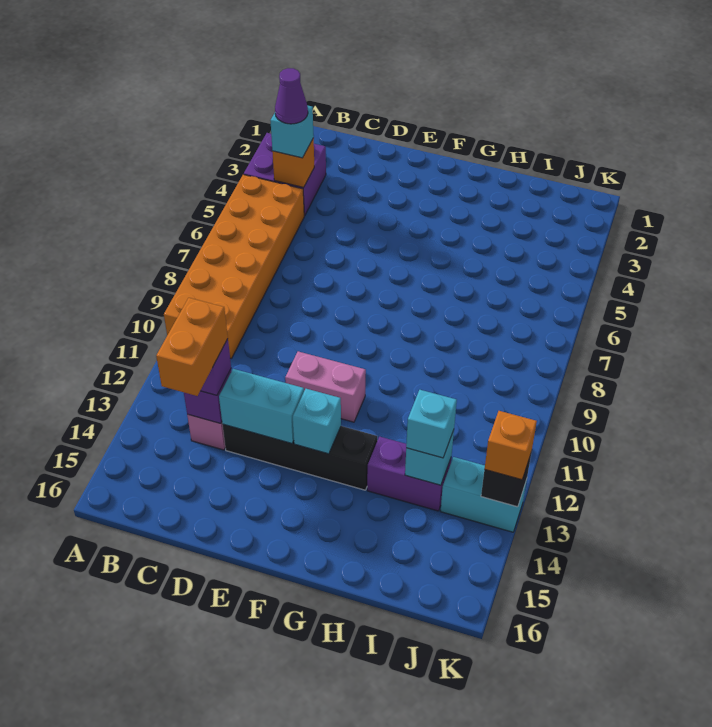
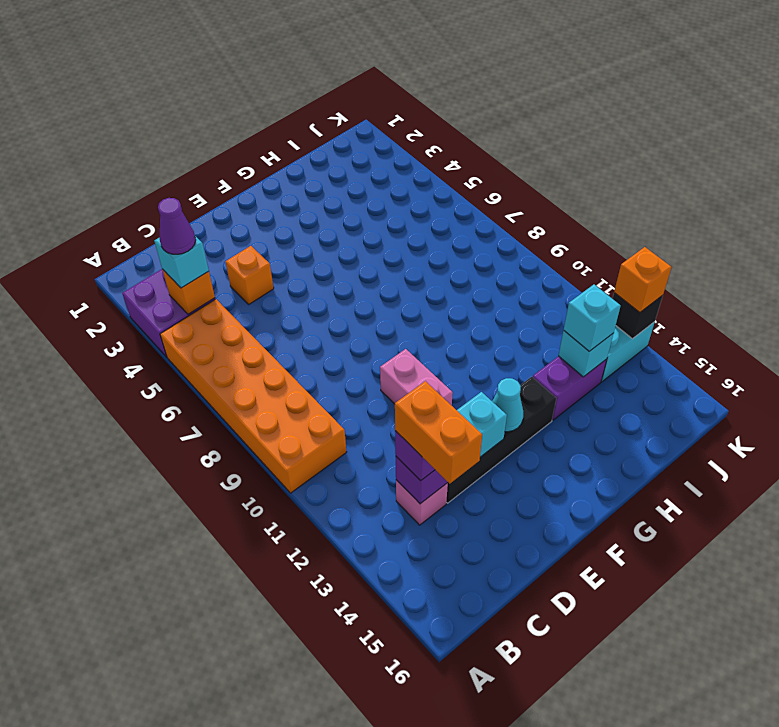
none -> orange brick D4 level 1
pink brick E11:F11 level 1 -> pink brick E10:E11 level 1
cyan brick F13 level 2 -> cyan cone F13 level 2

